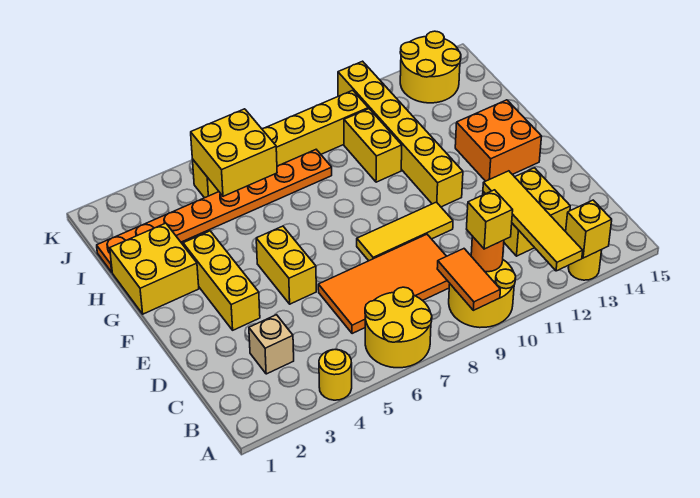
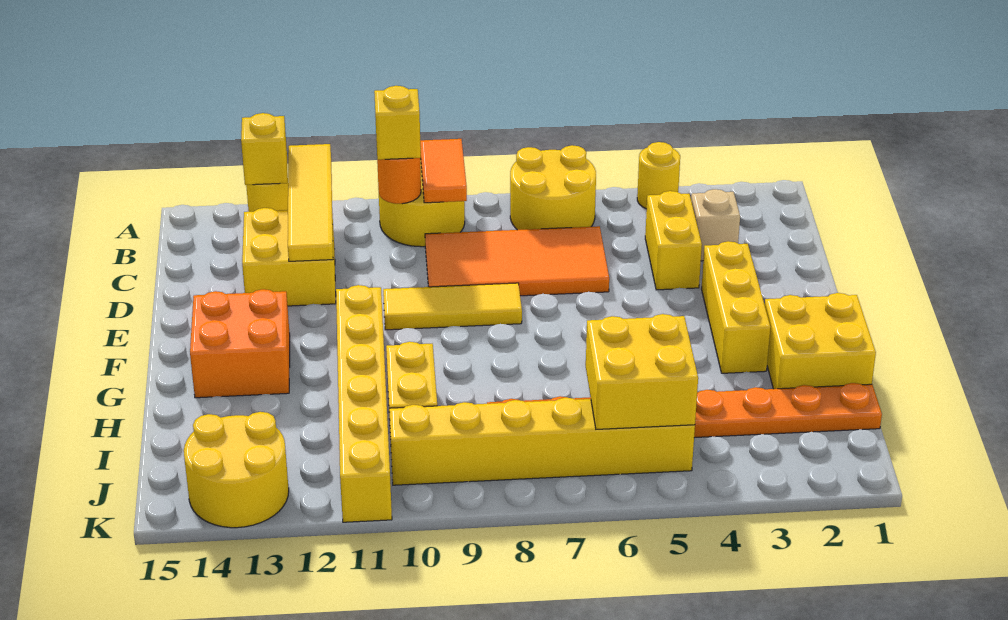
yellow brick E5:F5 level 1 -> yellow brick C4:D4 level 1

